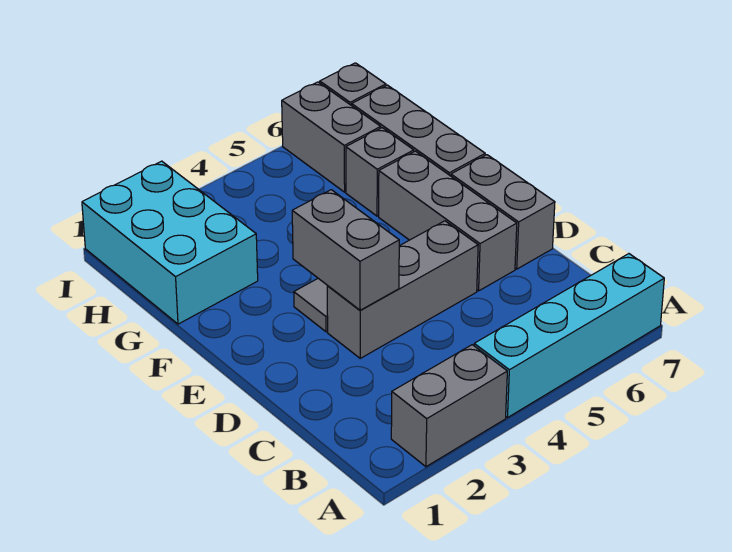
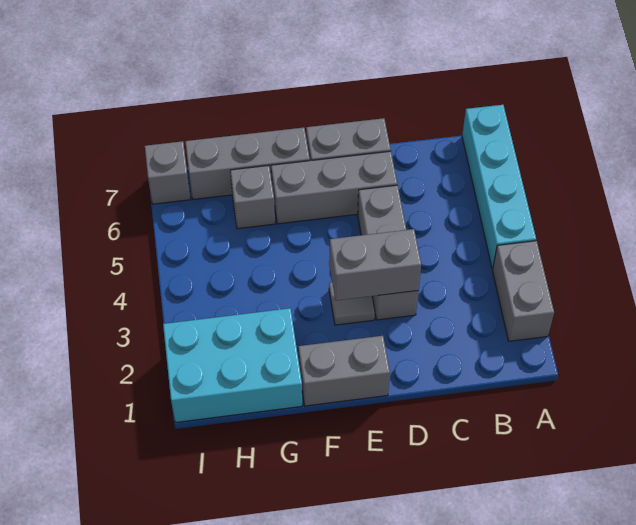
grey brick H6:I6 level 1 -> grey brick E1:F1 level 1

